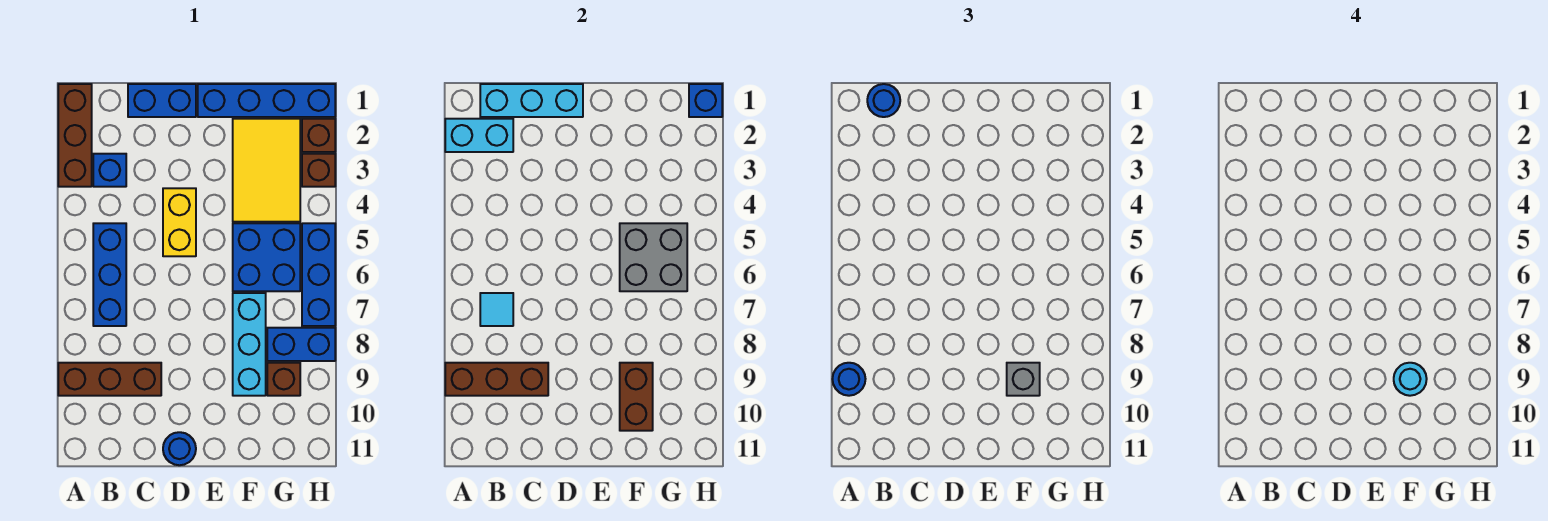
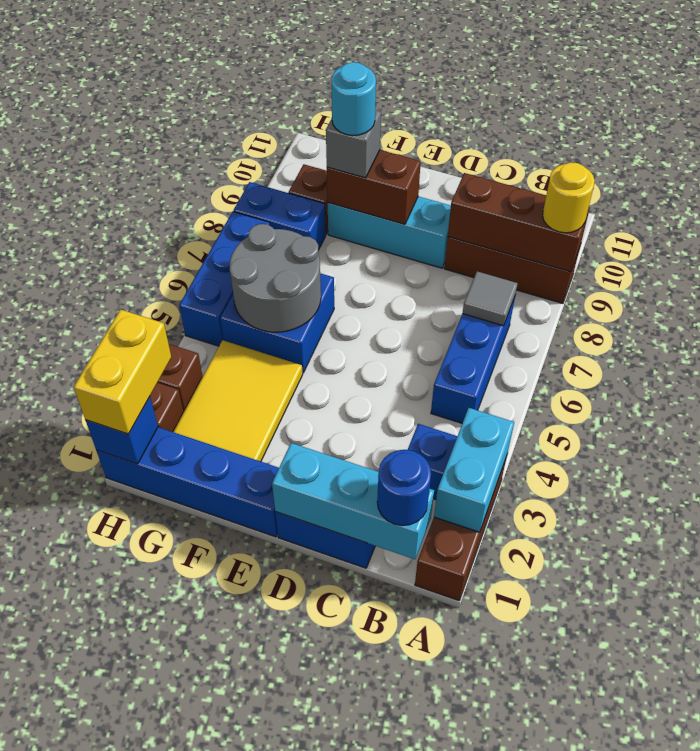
cyan brick A2:B2 level 2 -> cyan brick A2:A3 level 2
blue round brick A9 level 3 -> yellow round brick A9 level 3
cyan tile B7 level 2 -> grey tile B7 level 2
yellow brick D4:D5 level 1 -> yellow brick H1:H2 level 3
blue round brick D11 level 1 -> none
grey brick F5:G6 level 2 -> grey round brick F5:G6 level 2
cyan brick F7:F9 level 1 -> cyan brick D9:F9 level 1
brown brick F9:F10 level 2 -> brown brick E9:F9 level 2

